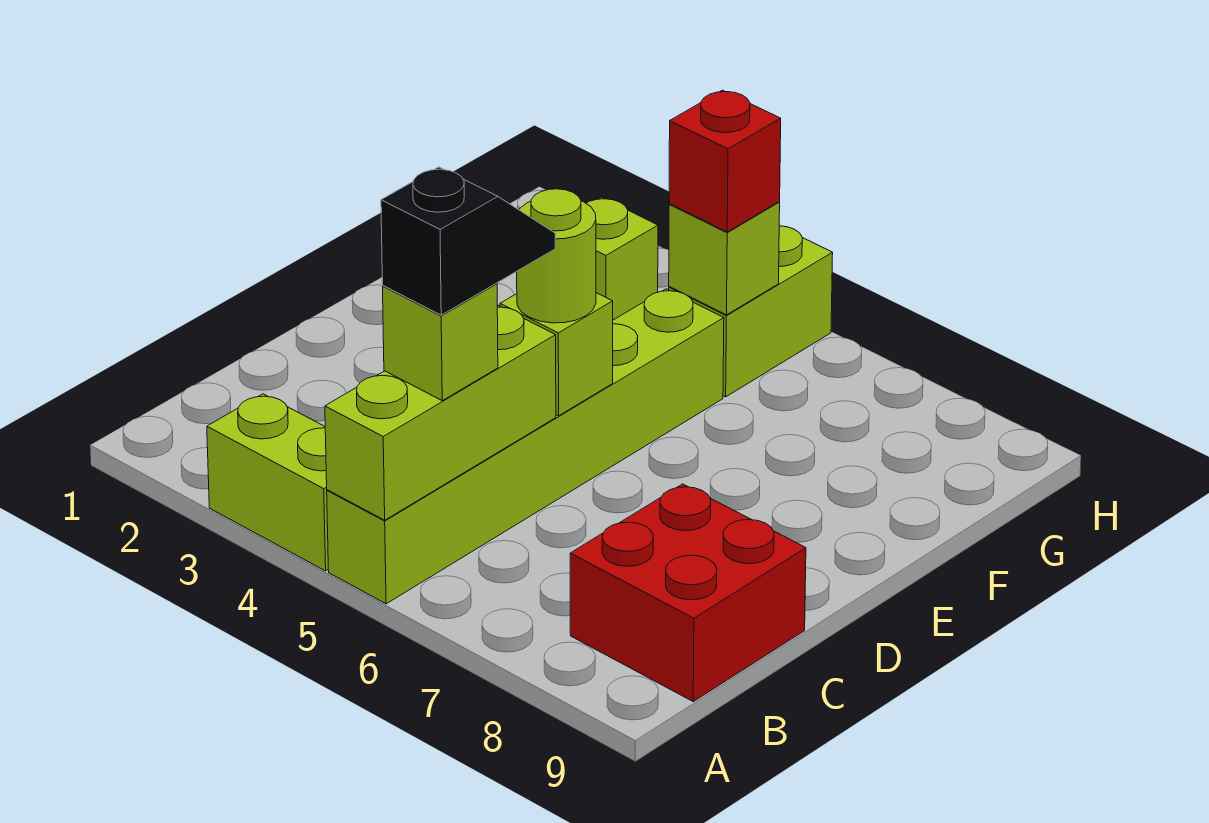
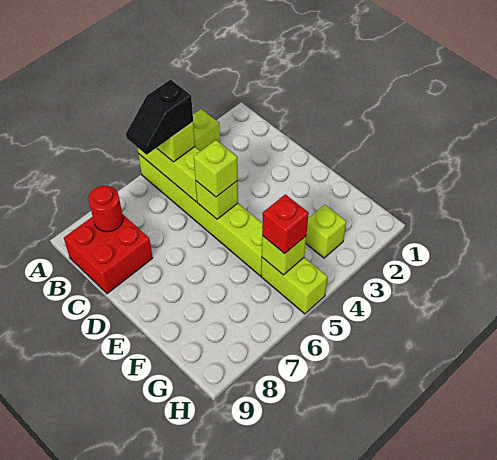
black slope B5:C5 level 4 top B -> black slope B5:B6 level 4 top 5
none -> red round brick B8 level 2
lime round brick D5 level 3 -> lime brick D5 level 3

